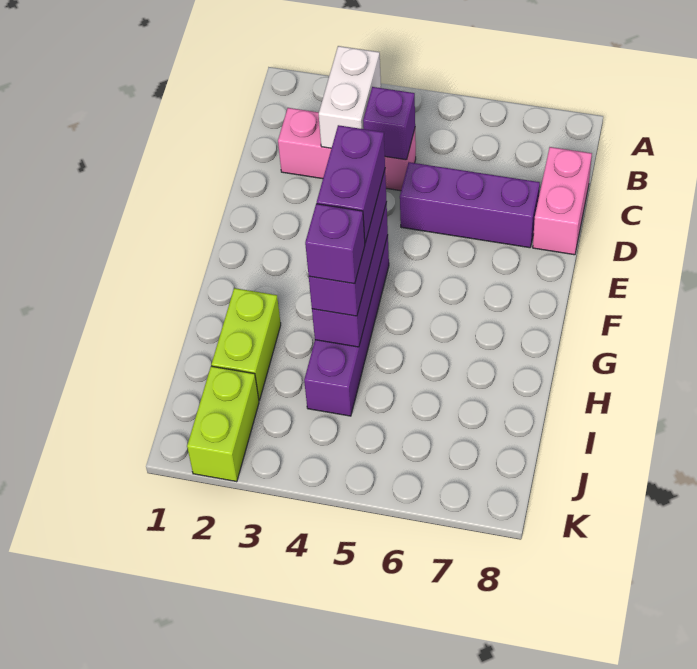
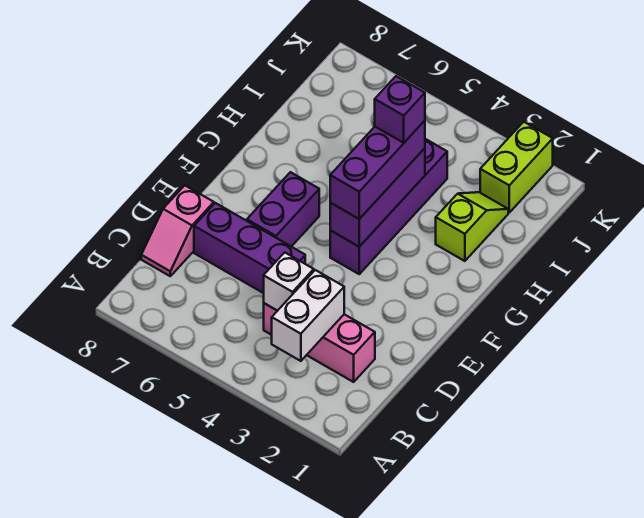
purple brick C4 level 2 -> white brick C4 level 2
pink brick C8:D8 level 1 -> pink slope C8:D8 level 1 top D
purple brick F4:G4 level 4 -> purple brick E6:F6 level 1
lime brick H2:I2 level 1 -> lime slope H2:I2 level 1 top H

